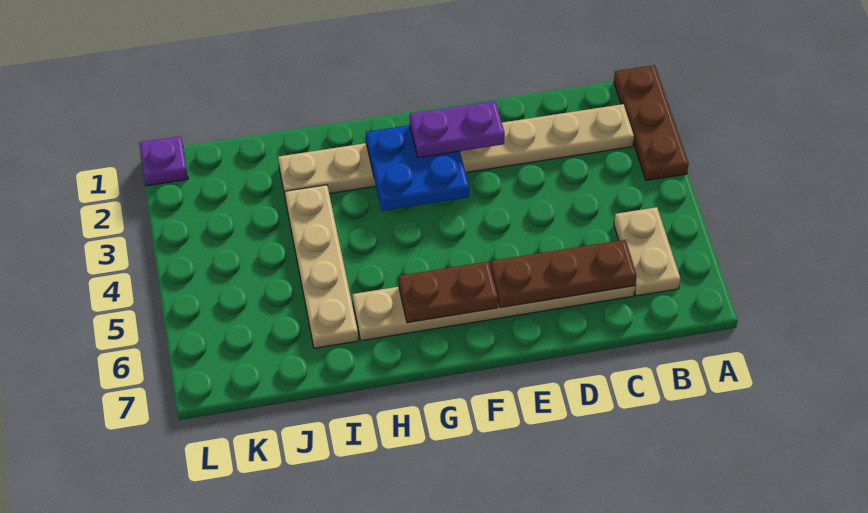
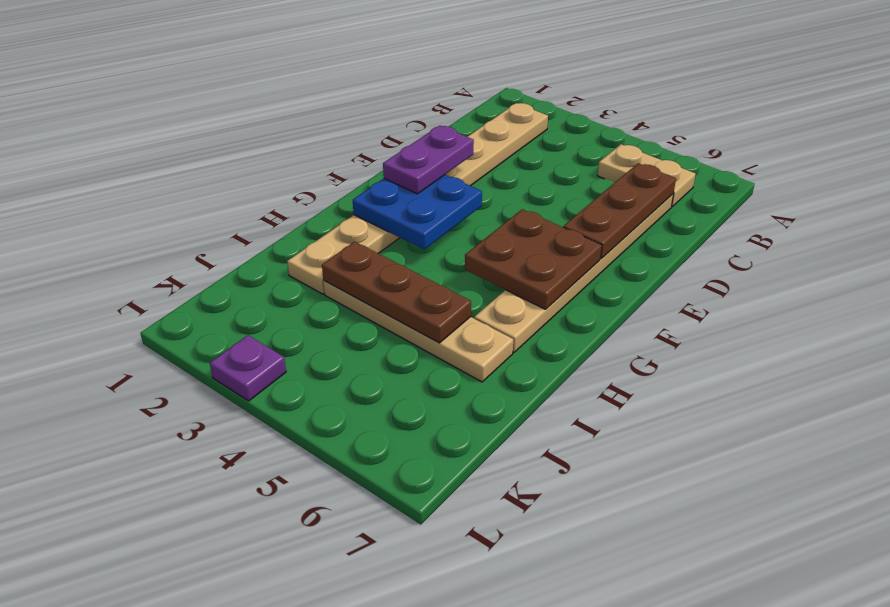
brown plate A1:A3 level 1 -> brown plate I3:I5 level 2
brown plate F6:G6 level 2 -> brown plate F5:G6 level 2
purple plate L1 level 1 -> purple plate L3 level 1

